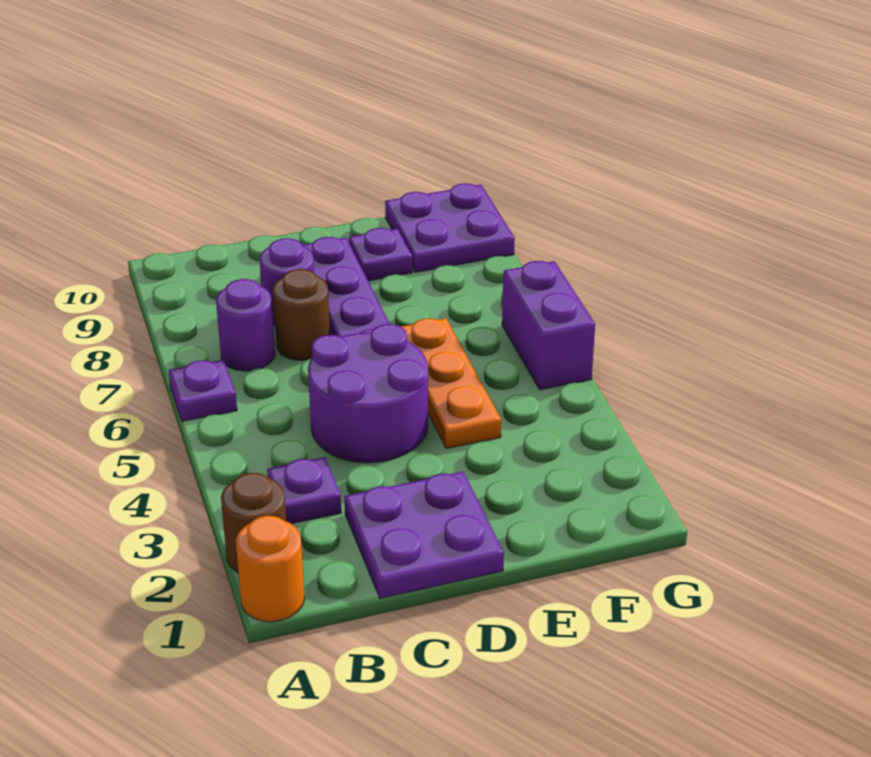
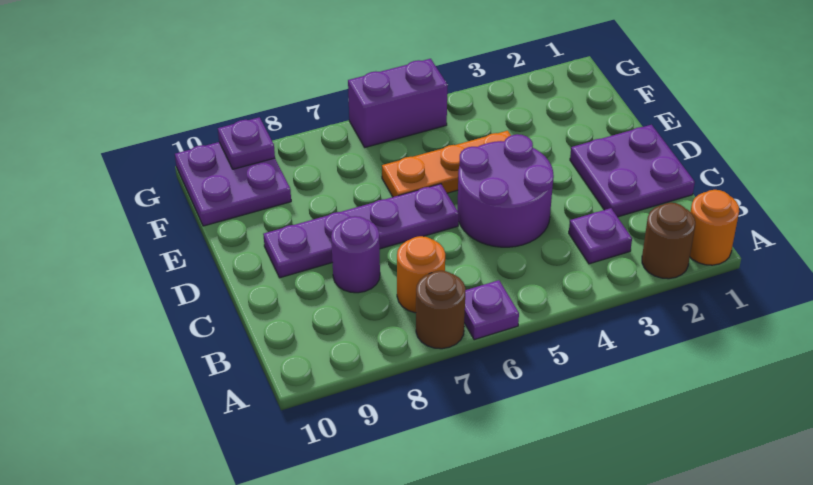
purple round brick B7 level 1 -> orange round brick B7 level 1
brown round brick C7 level 1 -> brown round brick A7 level 1
purple plate E9 level 1 -> purple plate G9 level 2

